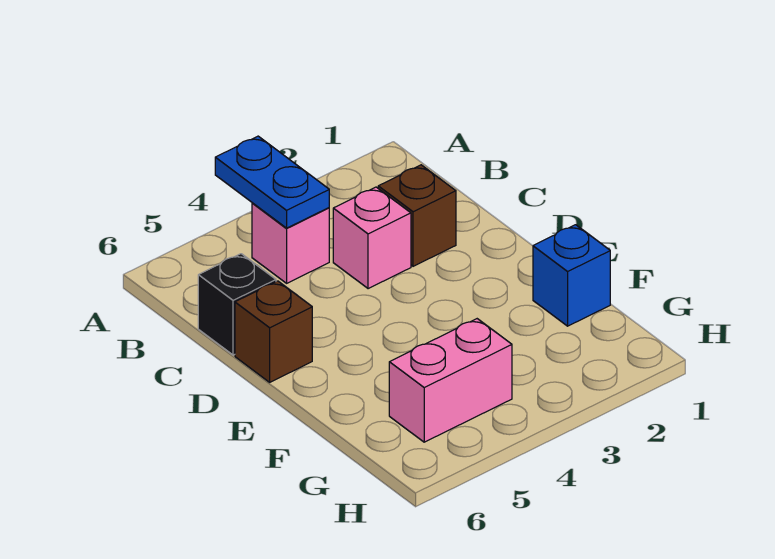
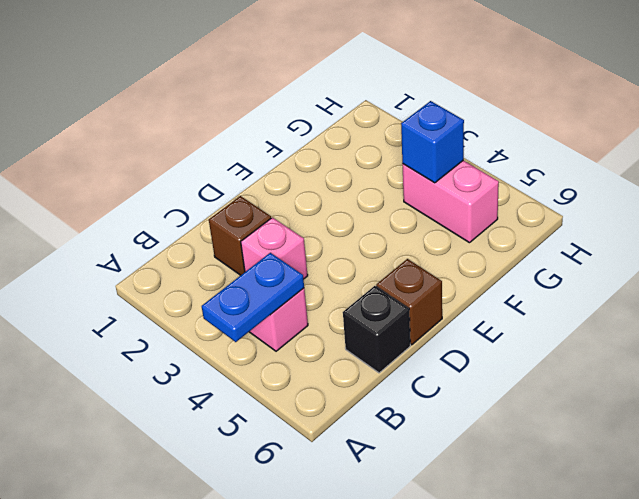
blue brick F1 level 1 -> blue brick G4 level 2

